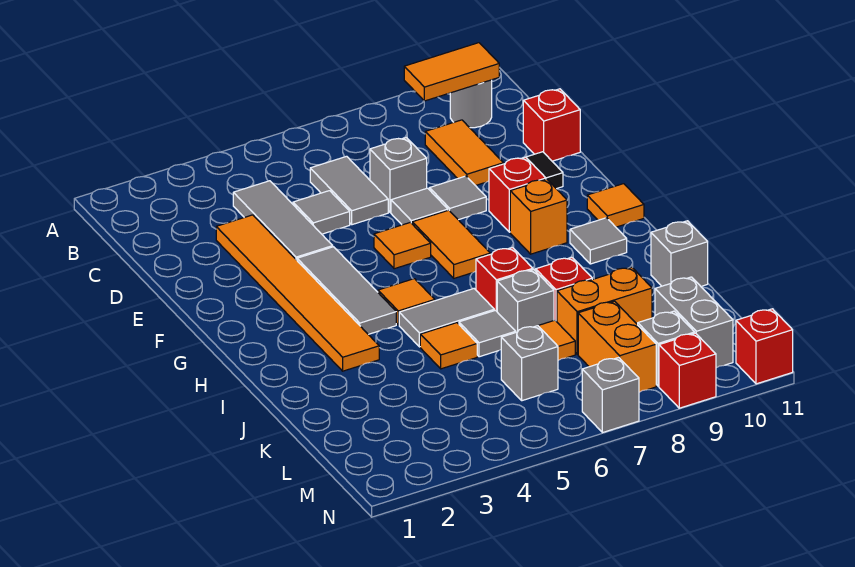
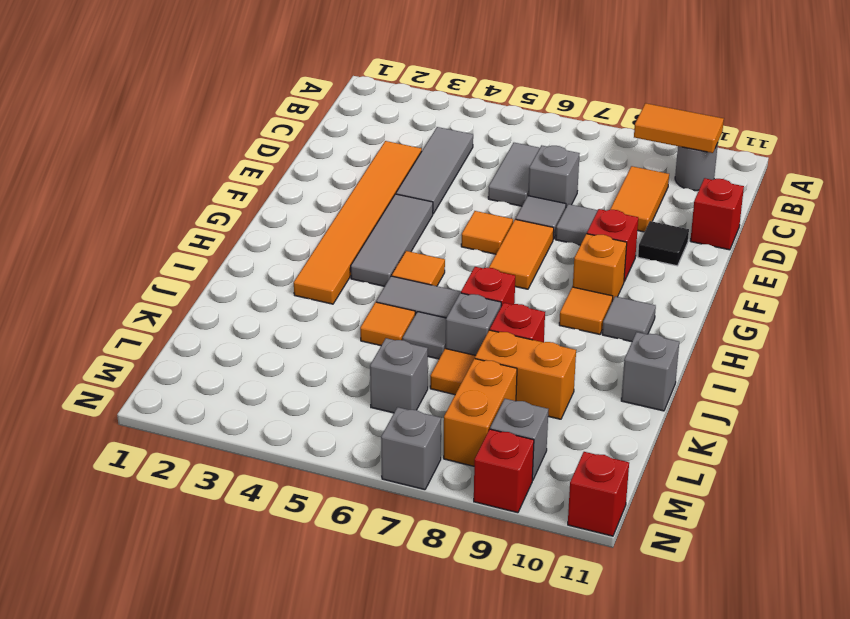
grey tile D5 level 1 -> none
orange tile G11 level 1 -> orange tile H9 level 1
grey brick L10:M10 level 1 -> none

